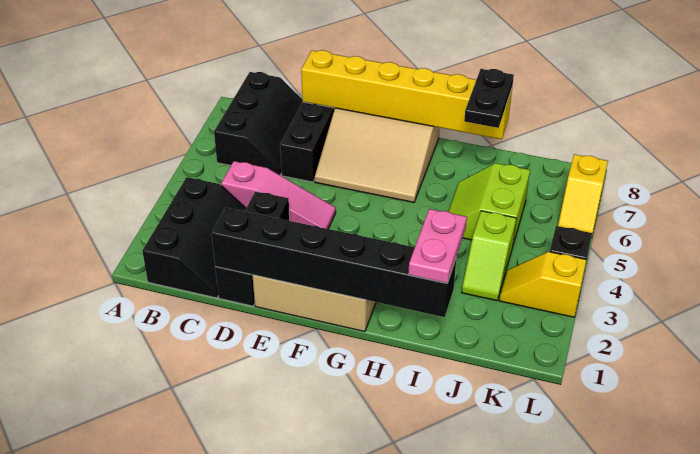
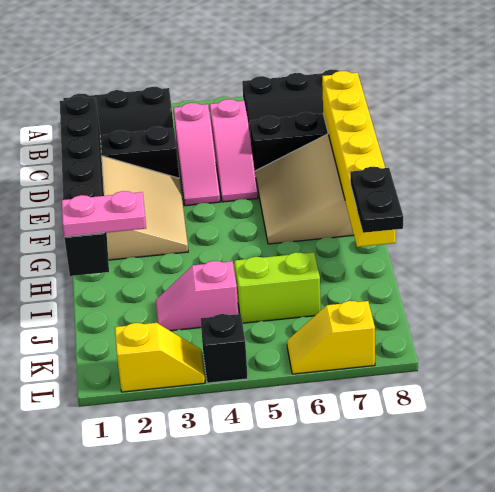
none -> pink slope C5:E5 level 1 top C
black plate I7:I8 level 3 -> black plate I8:J8 level 3
lime slope J3:J4 level 1 top 4 -> pink slope J3:J4 level 1 top 4
yellow slope K3:L3 level 1 top L -> yellow slope L2:L3 level 1 top 2

